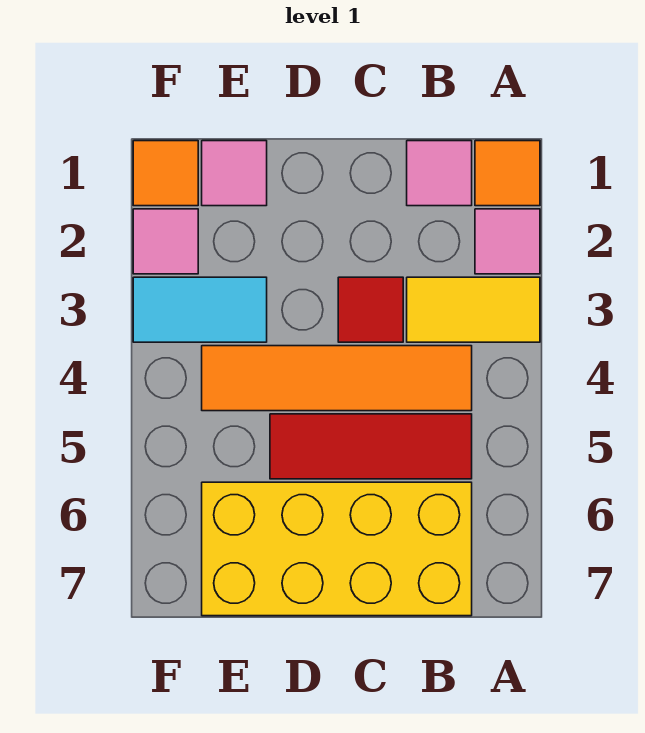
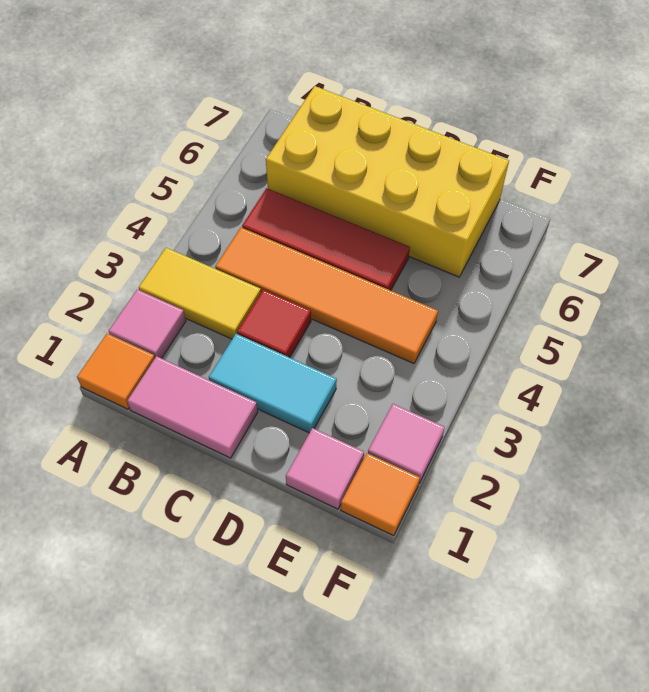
pink tile B1 level 1 -> pink tile B1:C1 level 1
cyan tile E3:F3 level 1 -> cyan tile C2:D2 level 1

